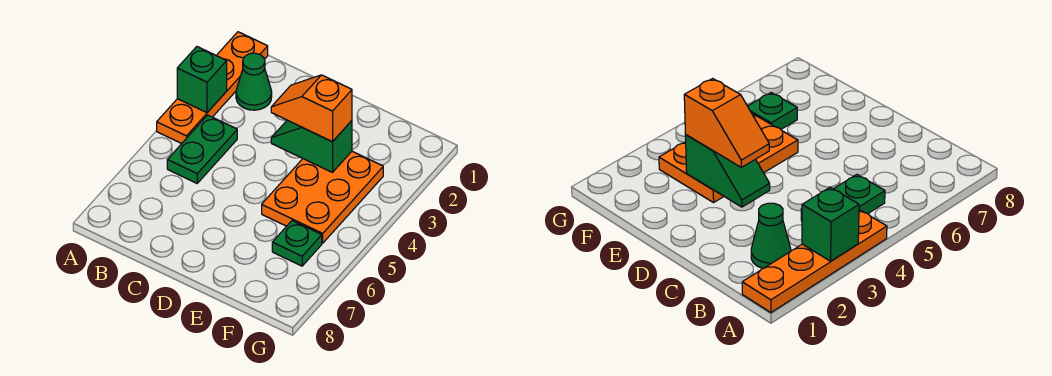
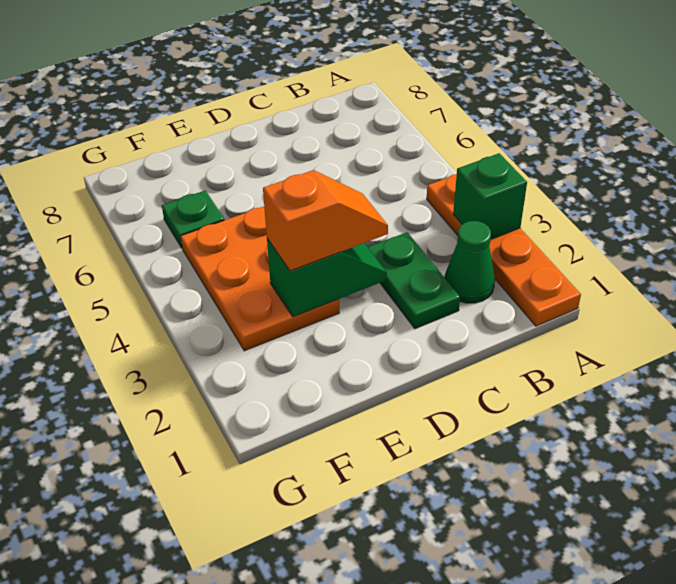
green plate B4:B5 level 1 -> green plate C2:C3 level 1

